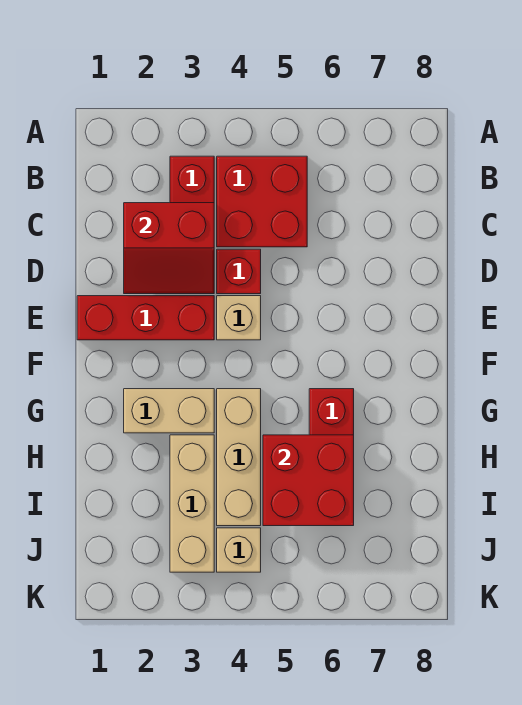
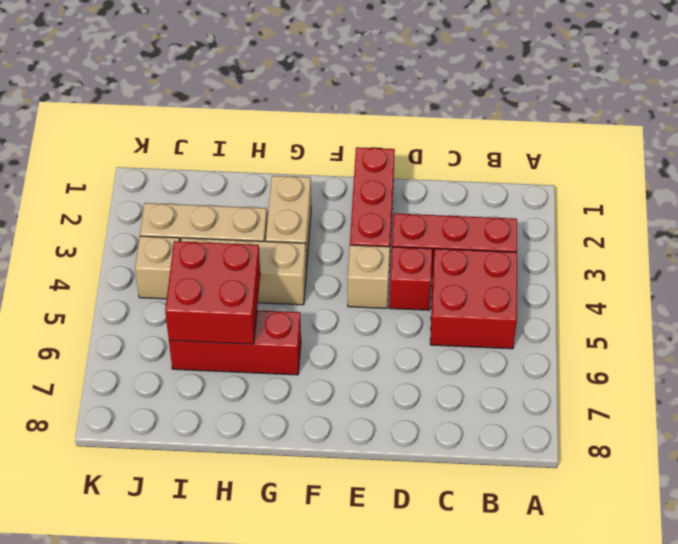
red slope C2:D3 level 2 top C -> none

